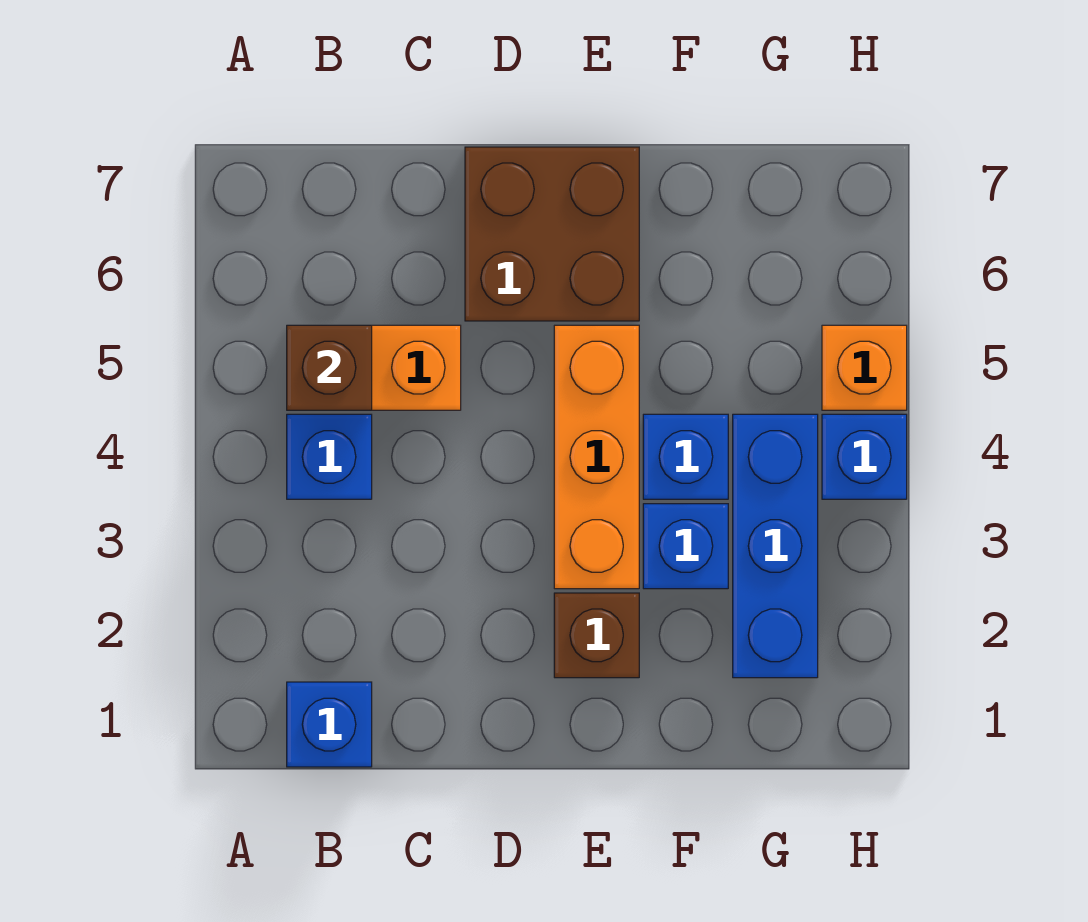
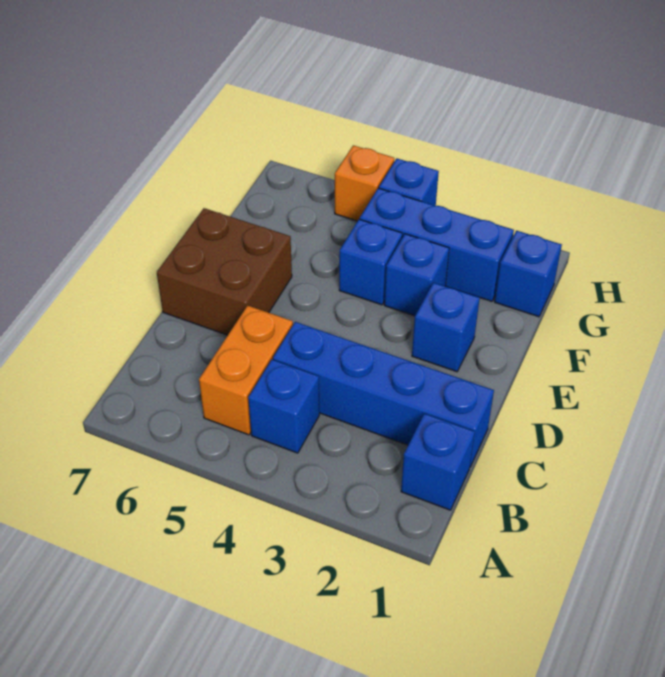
brown brick B5 level 2 -> none
none -> blue brick C1:C4 level 1
brown brick E2 level 1 -> blue brick E2 level 1
orange brick E3:E5 level 1 -> none
none -> blue brick G1 level 1

